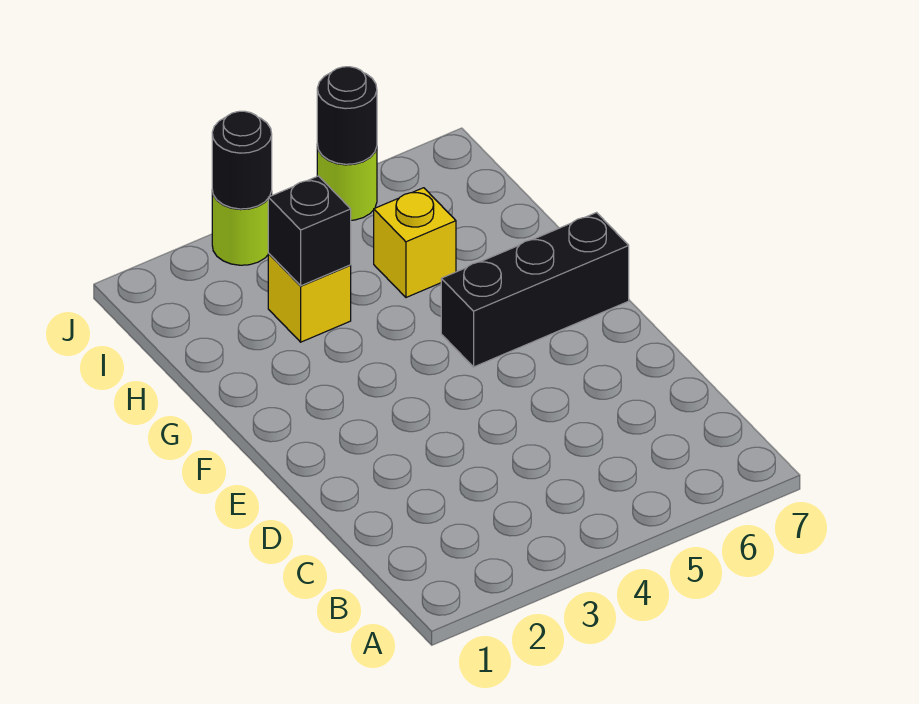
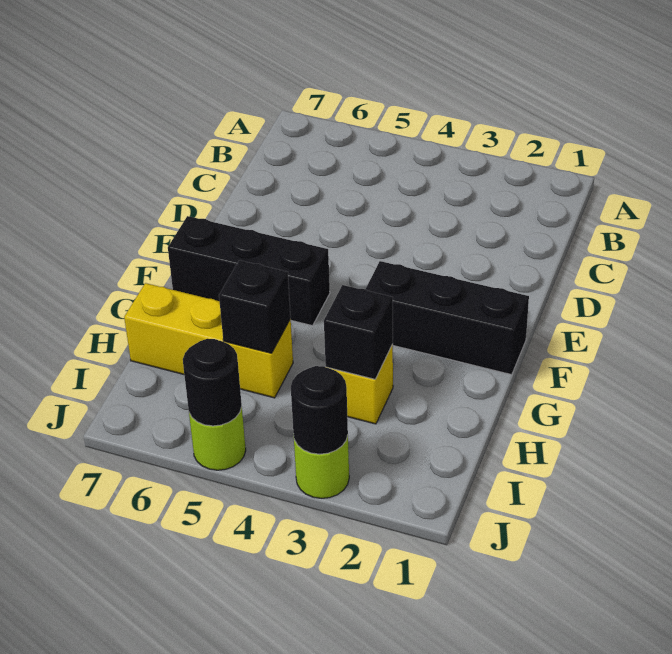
none -> black brick F1:F3 level 1
yellow brick H5 level 1 -> yellow brick H5:H7 level 1
none -> black brick H5 level 2

